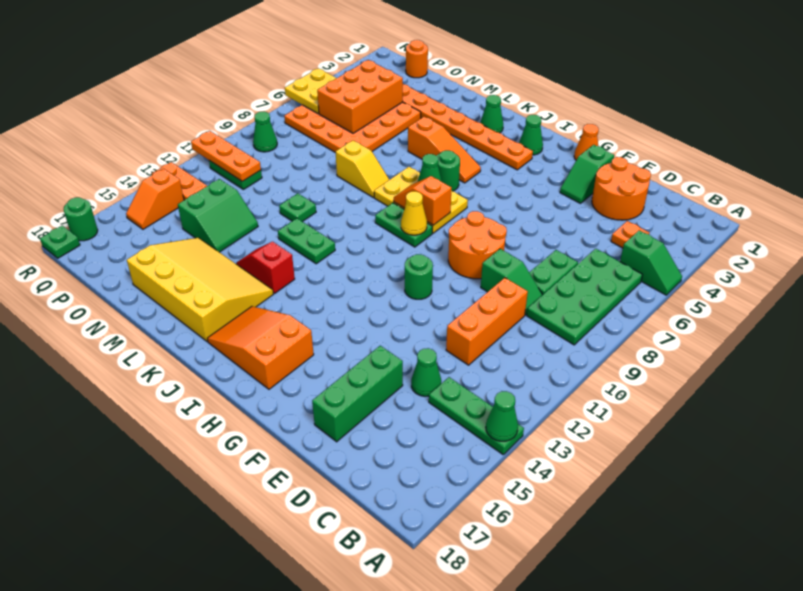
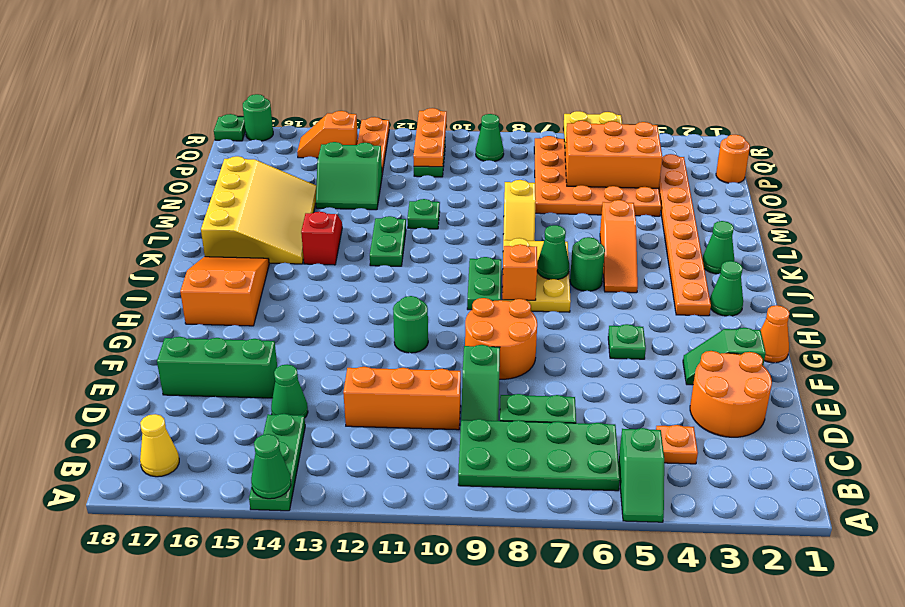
none -> green plate G5 level 1
yellow cone I9 level 2 -> yellow cone B17 level 1

